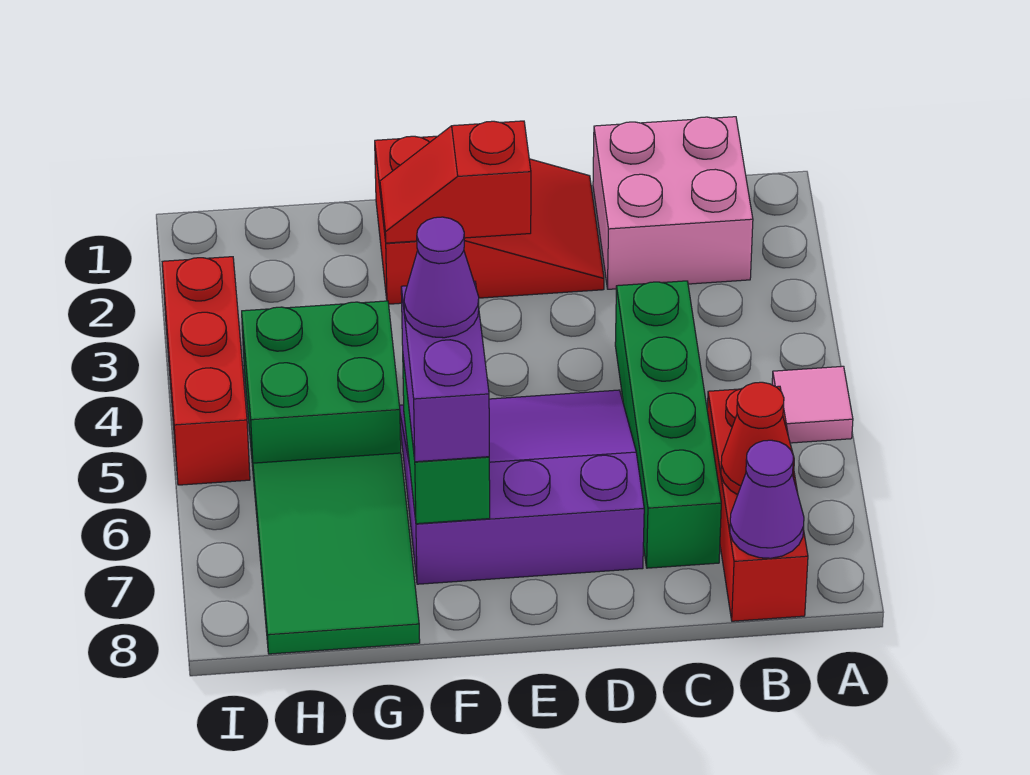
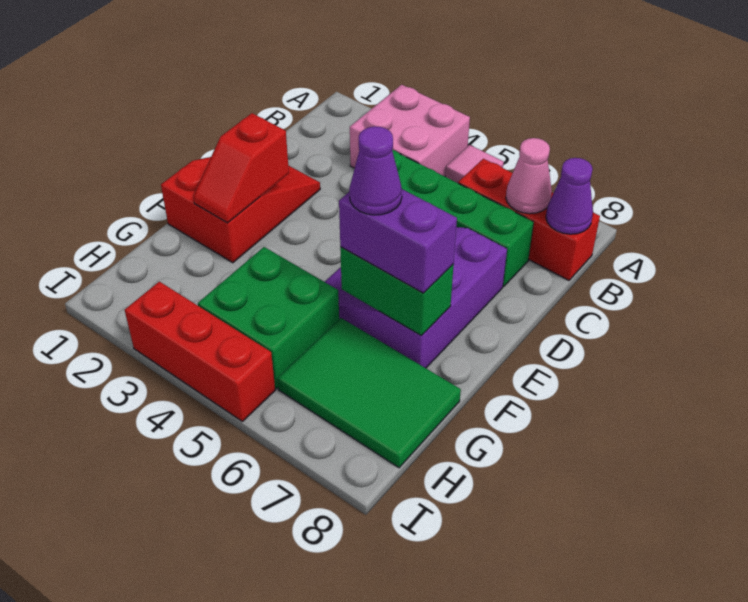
pink brick B1:C2 level 1 -> pink brick A3:B4 level 1
red cone B7 level 2 -> pink cone B7 level 2

